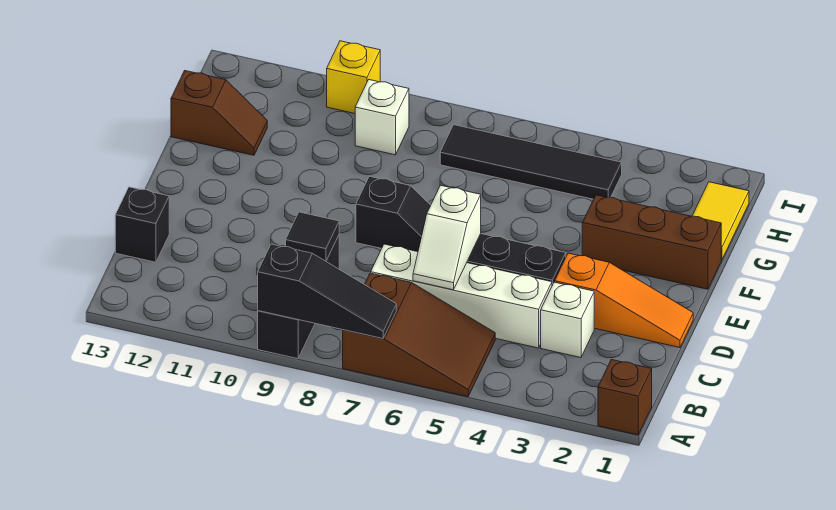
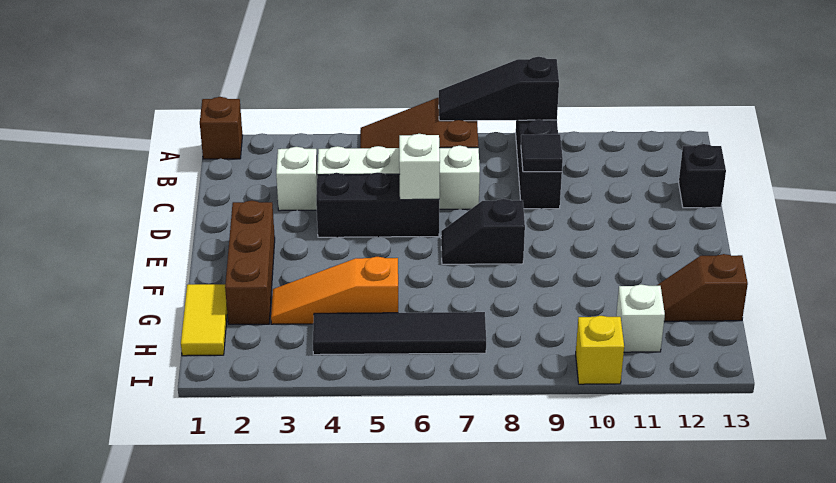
orange slope D1:D3 level 1 top 3 -> orange slope G3:G5 level 1 top 5
brown brick F1:F3 level 1 -> brown brick E2:G2 level 1
white brick H9 level 1 -> white brick H11 level 1

